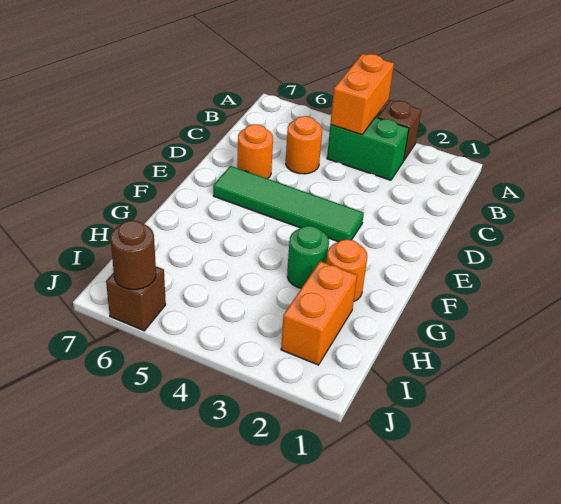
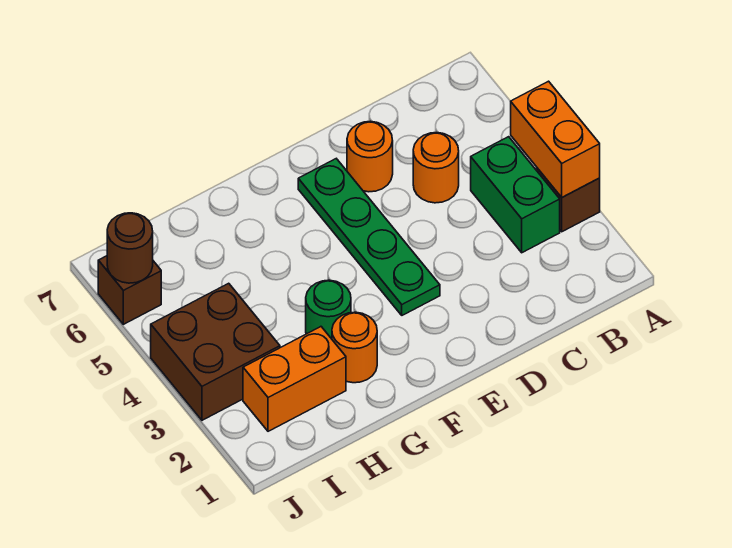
orange brick A4:B4 level 2 -> orange brick A3:A4 level 2
green tile E3:E6 level 1 -> green plate E3:E6 level 1
none -> brown brick I3:J4 level 1

